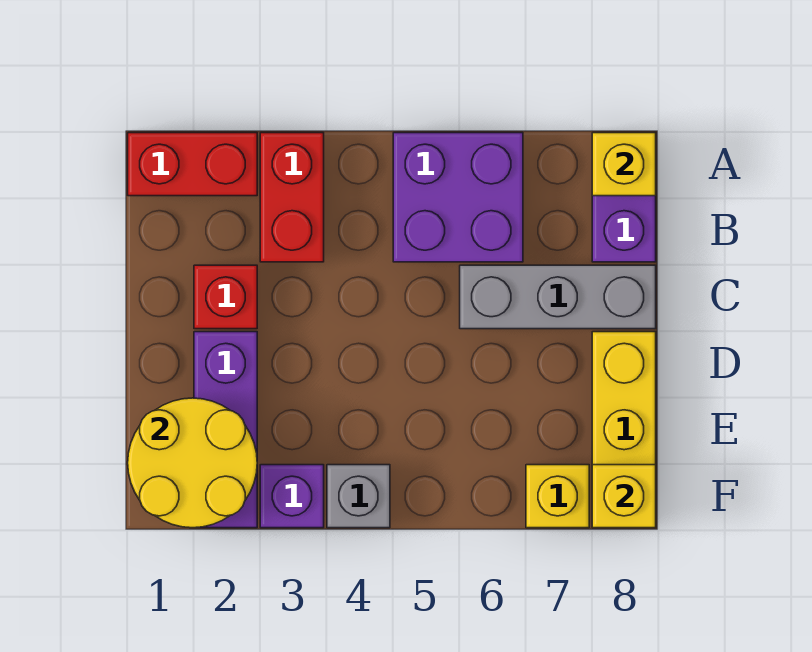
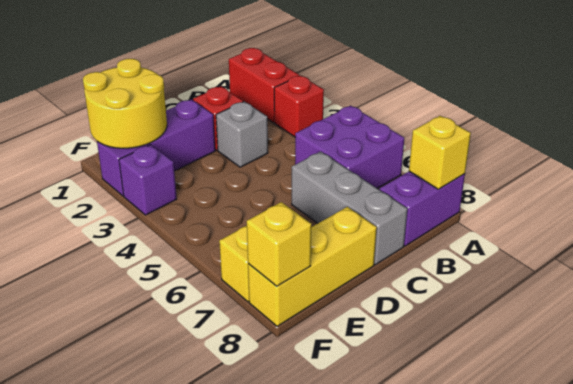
red brick A3:B3 level 1 -> red brick A3 level 1
grey brick F4 level 1 -> grey brick C3 level 1

